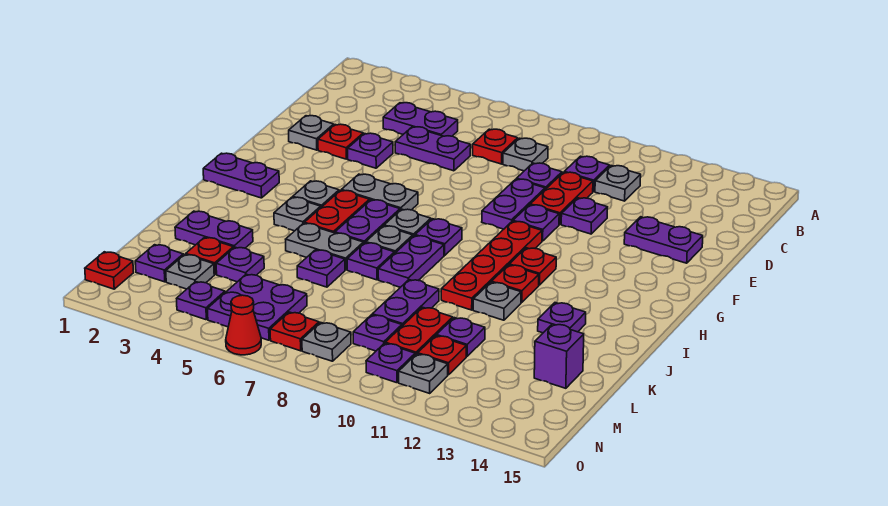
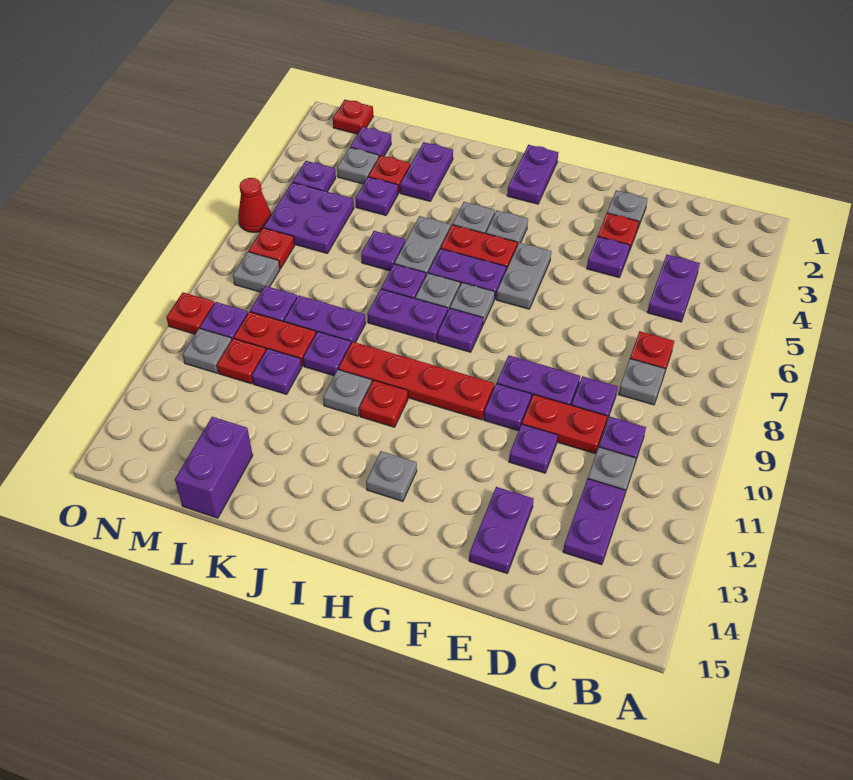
purple plate D5:D6 level 1 -> purple plate C12:C13 level 1
red plate H11 level 1 -> red plate O10 level 1
none -> grey plate H13 level 1
purple plate J13 level 1 -> purple plate K10 level 1
purple brick L14 level 1 -> purple brick L14:L15 level 1

